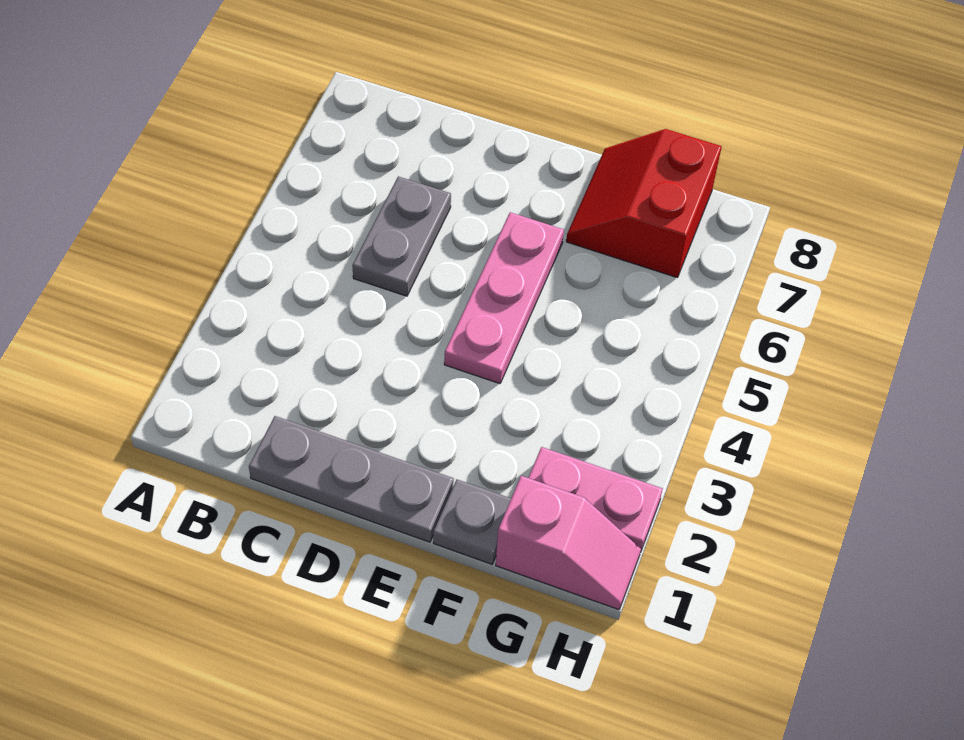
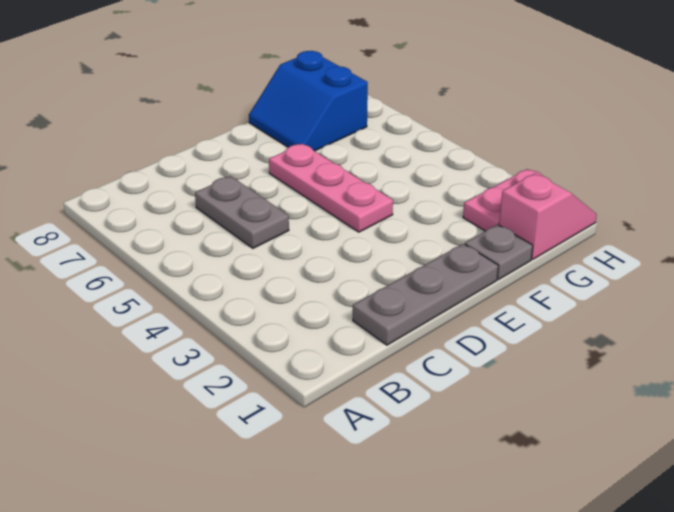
red slope F7:G8 level 1 top G -> blue slope F7:G8 level 1 top G

